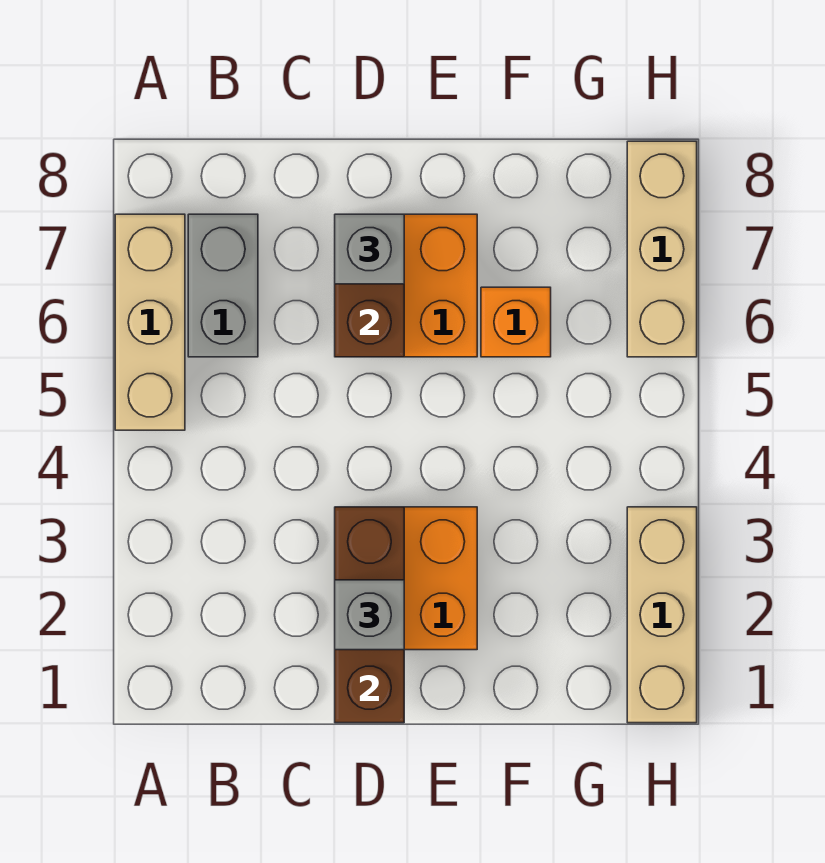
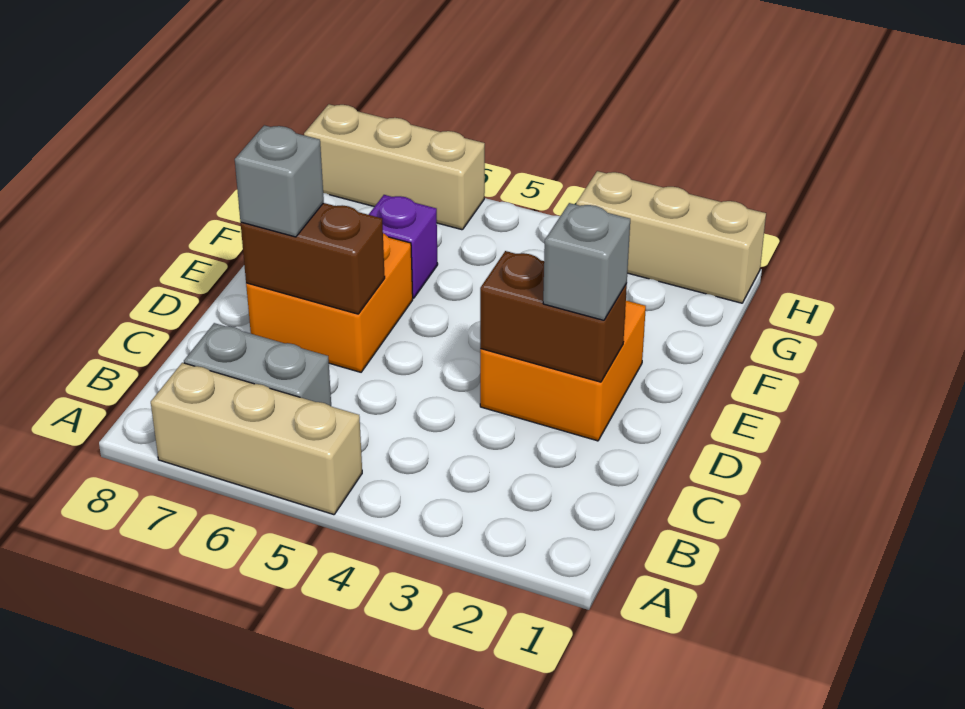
brown brick D1:D3 level 2 -> brown brick D2:D3 level 2
orange brick F6 level 1 -> purple brick F6 level 1

